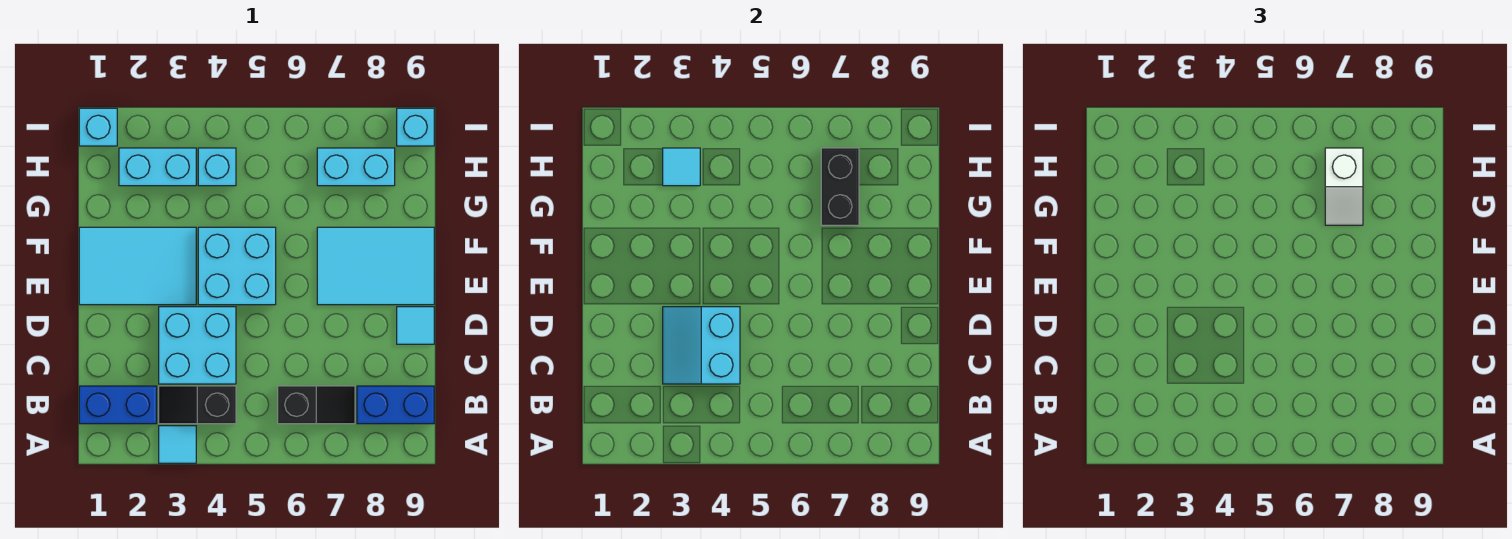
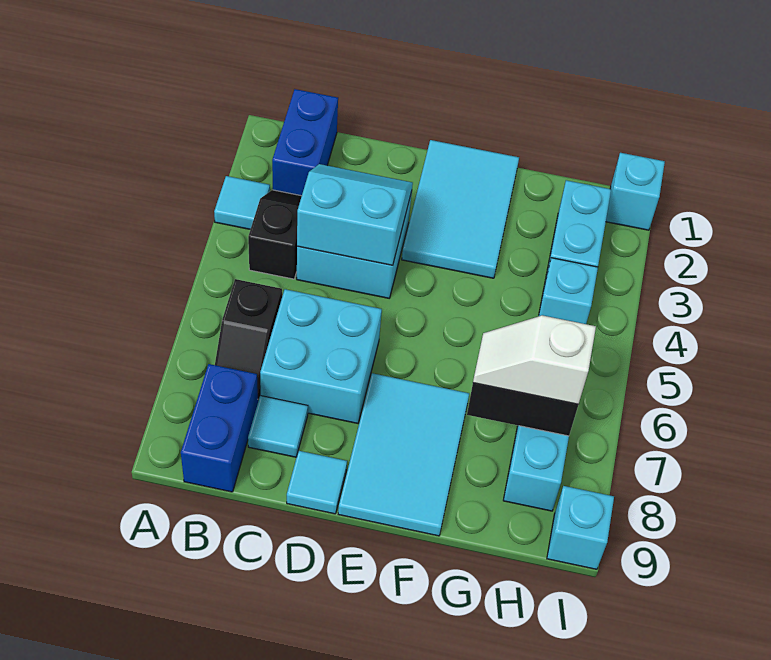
cyan brick E4:F5 level 1 -> cyan brick C6:D7 level 1
cyan tile H3 level 2 -> cyan tile C8 level 1

